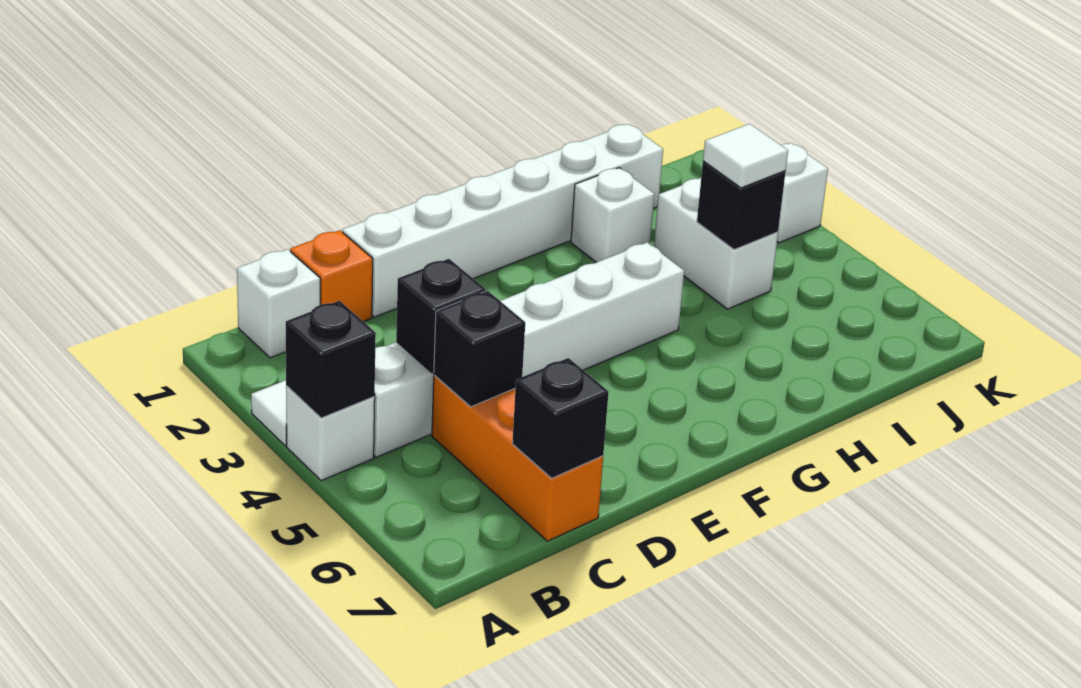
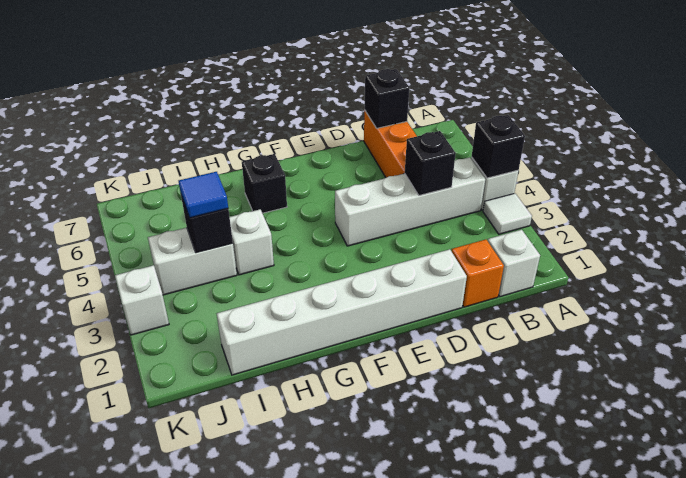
white brick B4:G4 level 1 -> white brick B4:E4 level 1
black brick C5 level 2 -> black brick G6 level 1
white brick H2 level 1 -> white brick H4 level 1
white brick I3:I4 level 1 -> white brick I4:J4 level 1
white tile I4 level 3 -> blue tile I4 level 3

